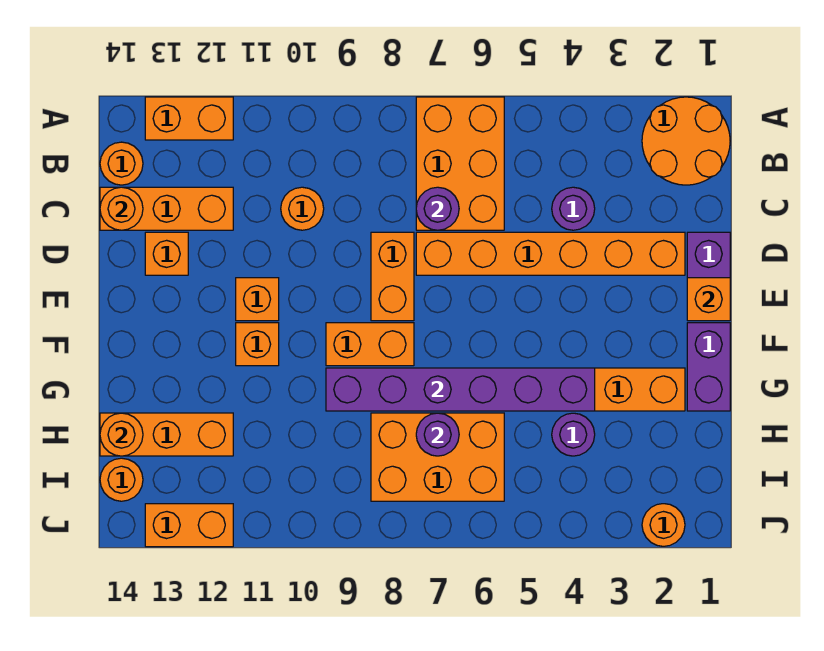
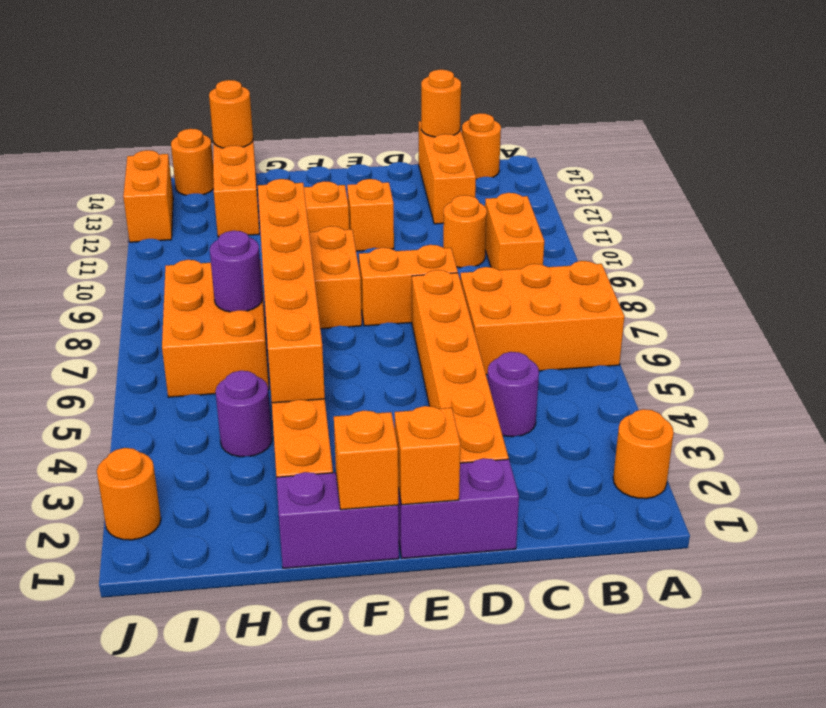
orange round brick A1:B2 level 1 -> orange round brick A2 level 1
orange brick A12:A13 level 1 -> orange brick B9:B10 level 1
purple round brick C7 level 2 -> none
orange brick D13 level 1 -> orange brick F1 level 2
purple brick G4:G9 level 2 -> orange brick G4:G9 level 2

